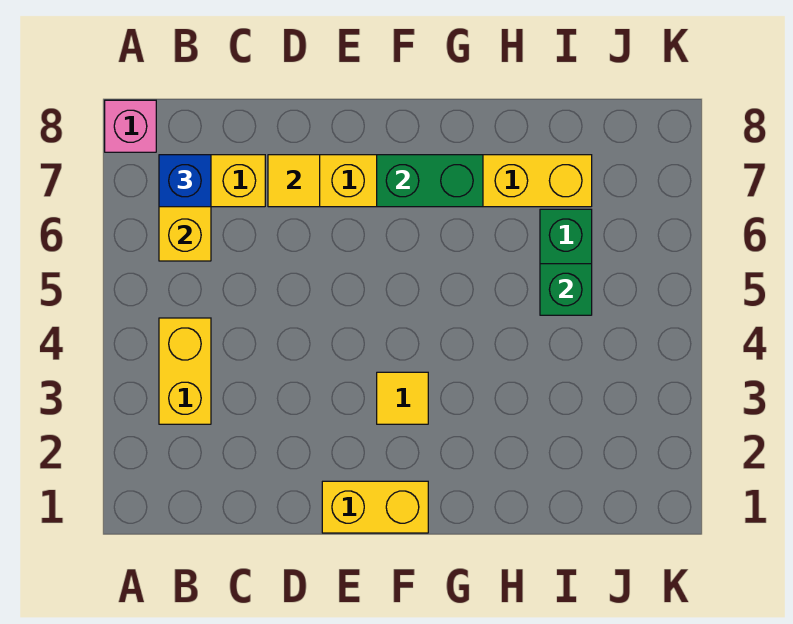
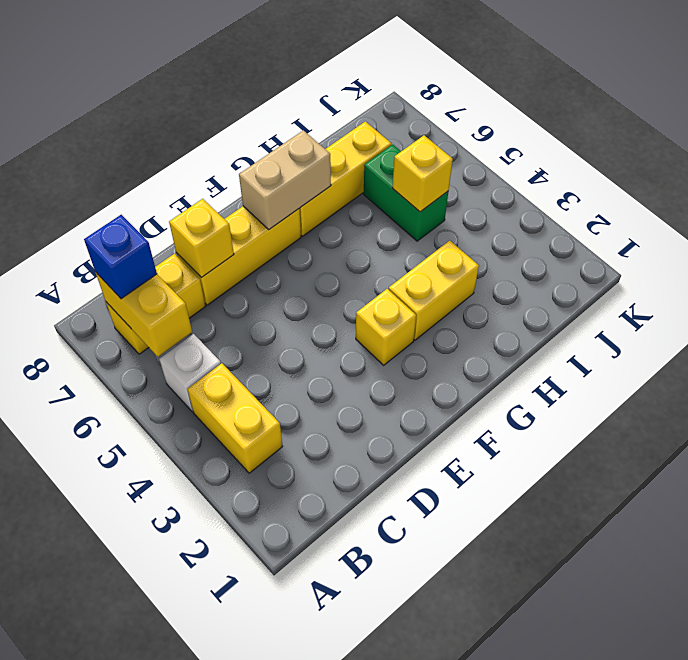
pink brick A8 level 1 -> none
none -> white brick B5 level 1
yellow tile D7 level 2 -> yellow brick D7 level 2
yellow brick E1:F1 level 1 -> yellow brick G3:H3 level 1
yellow tile F3 level 1 -> yellow brick F3 level 1
green brick F7:G7 level 2 -> tan brick F7:G7 level 2
green brick I5 level 2 -> yellow brick I5 level 2

